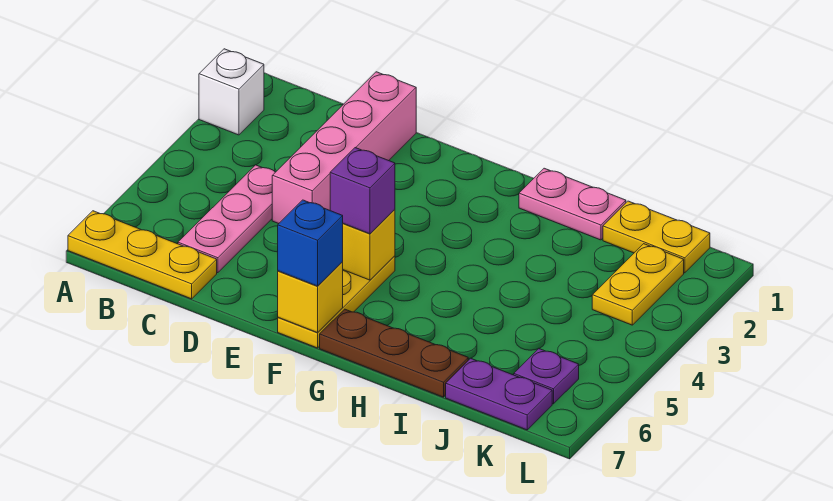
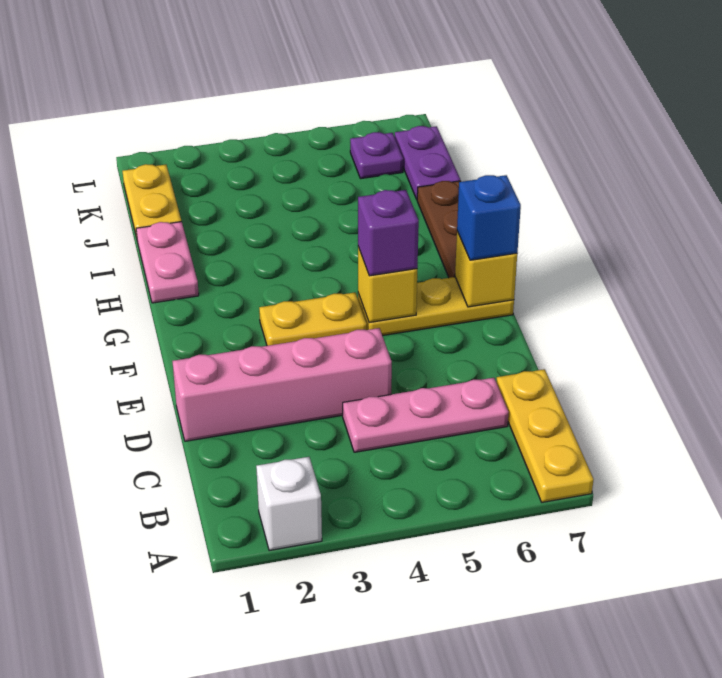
yellow plate K2:K3 level 1 -> yellow plate F3:F4 level 1

